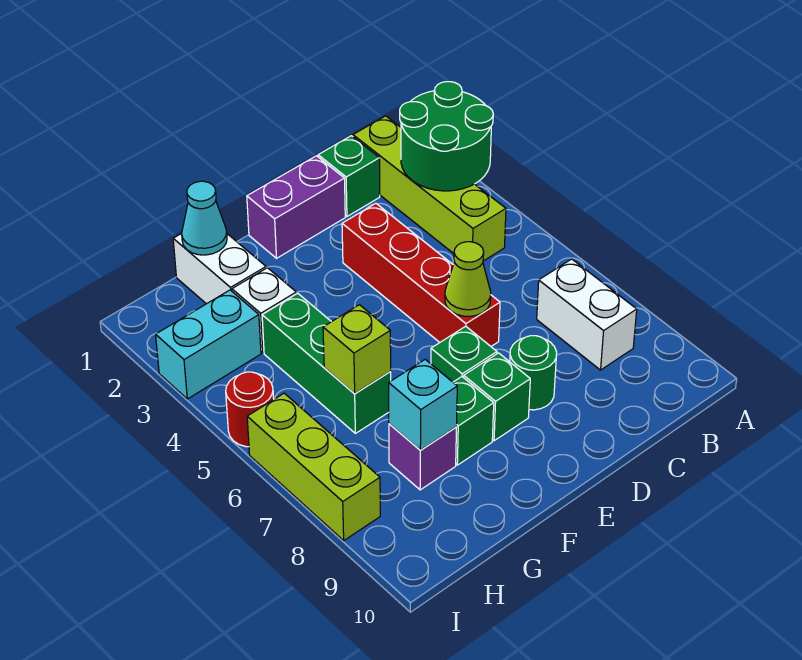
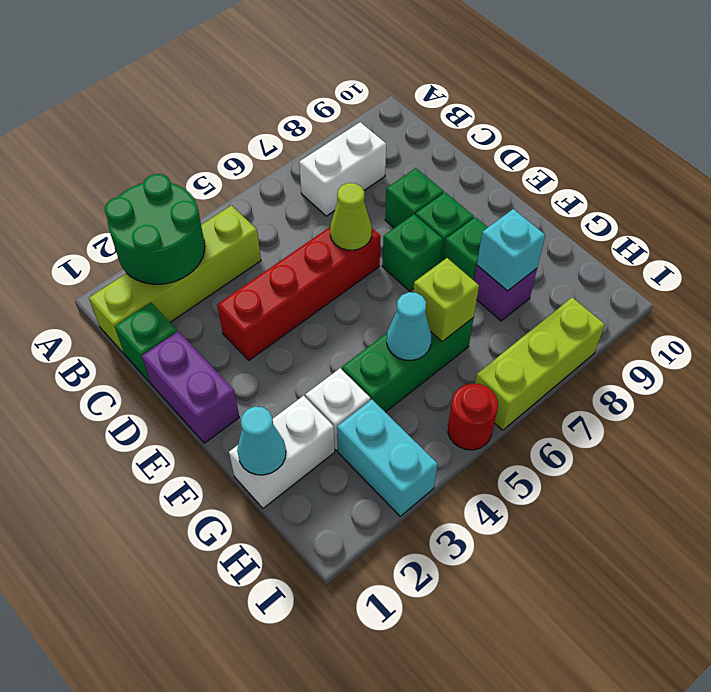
green round brick D8 level 1 -> green brick D8 level 1
none -> cyan cone G5 level 2

